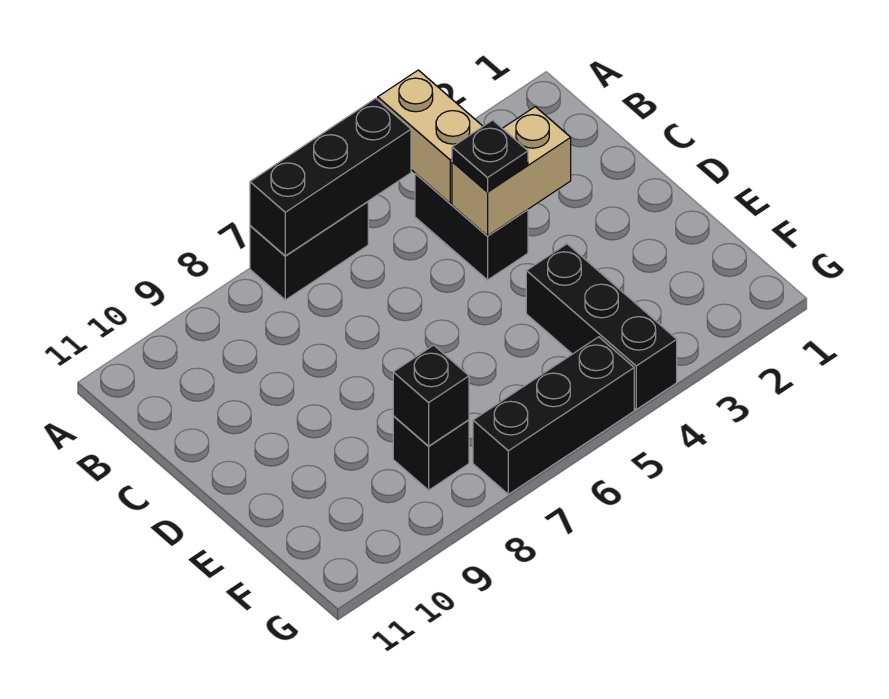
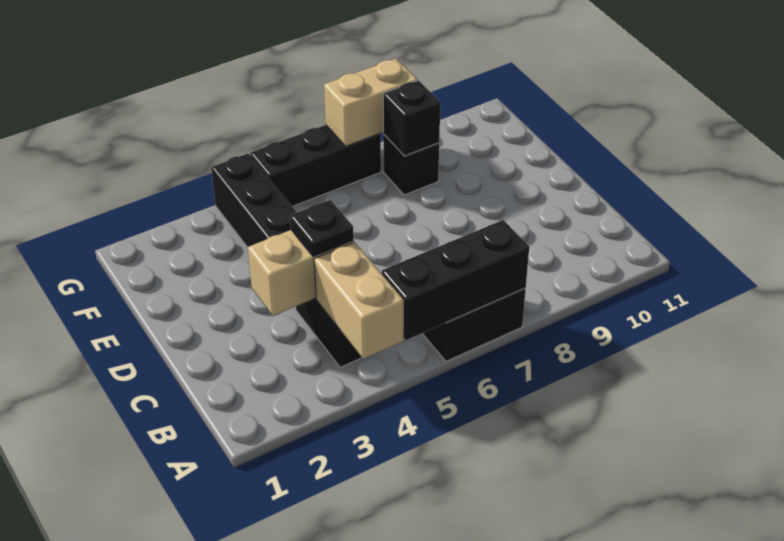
none -> tan brick G7:G8 level 2

